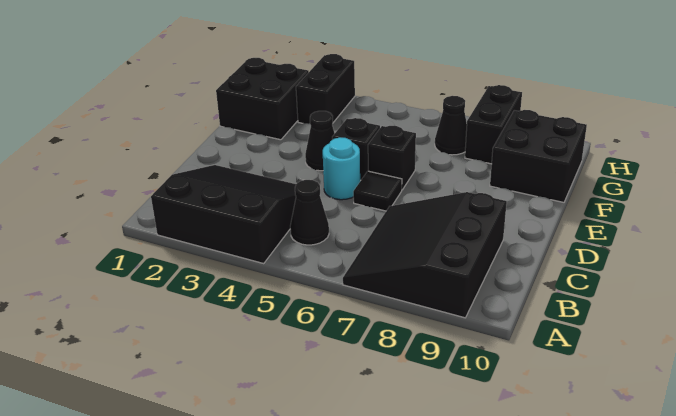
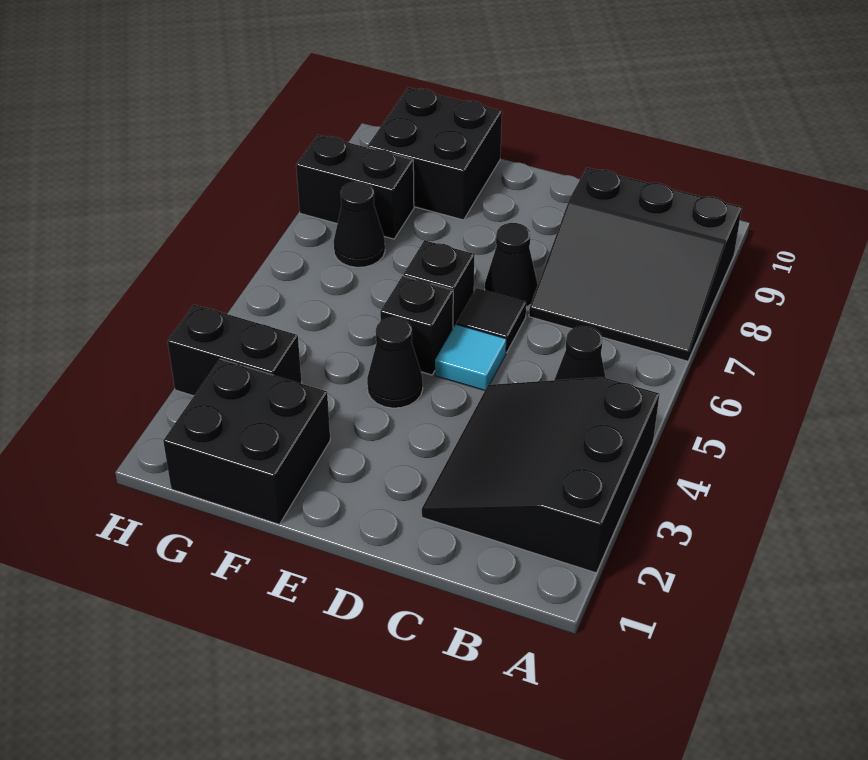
cyan round brick D5 level 1 -> cyan tile D5 level 1
none -> black cone D7 level 1

